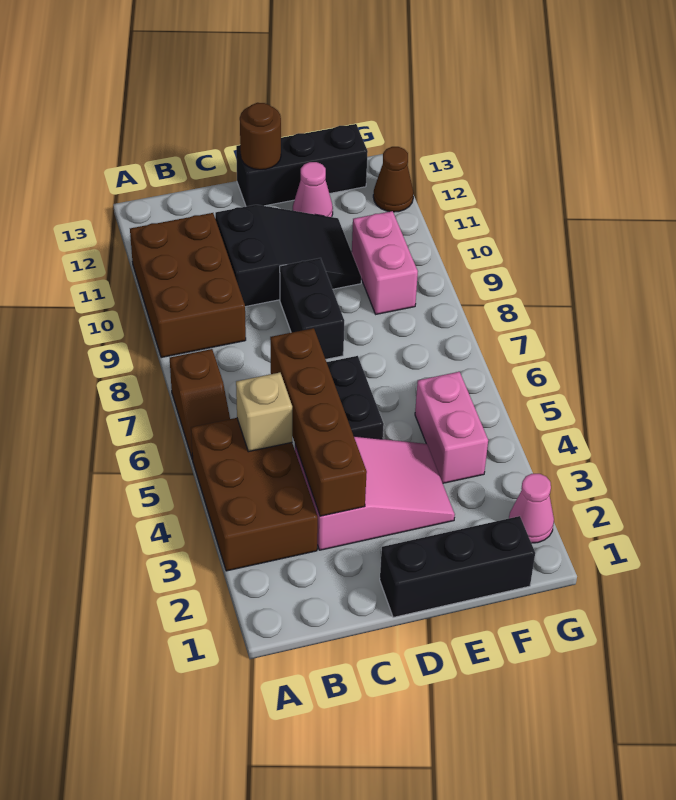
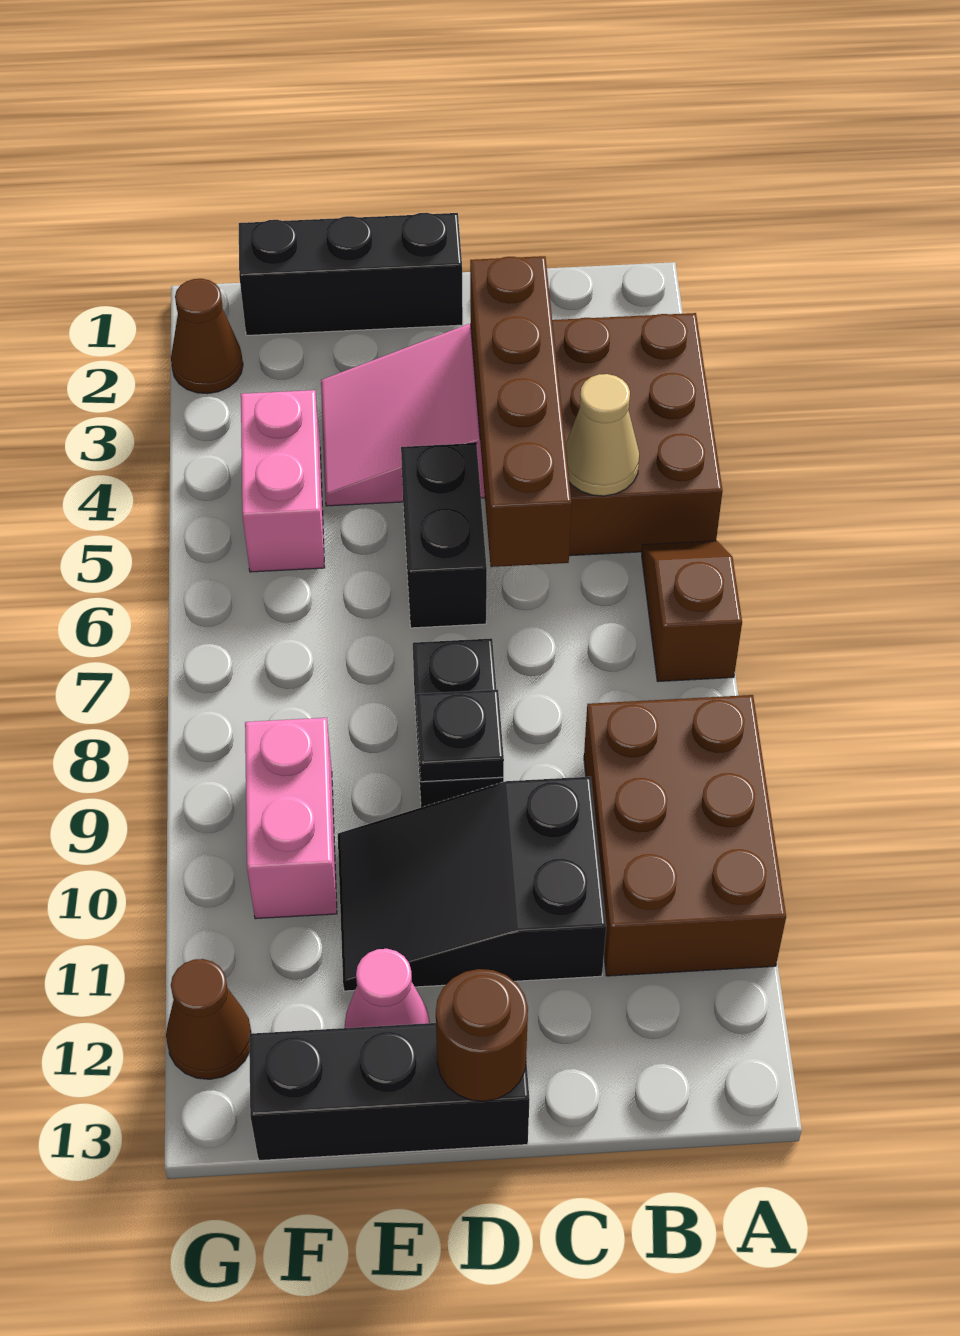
tan brick B5 level 2 -> tan cone B5 level 2
none -> black plate D9 level 2
pink cone G2 level 1 -> brown cone G2 level 1

